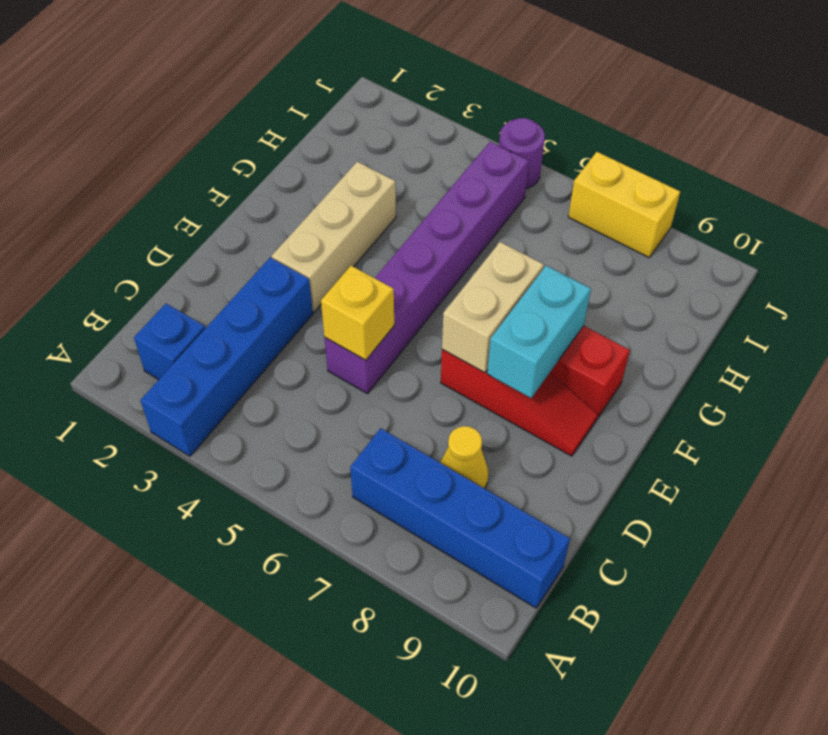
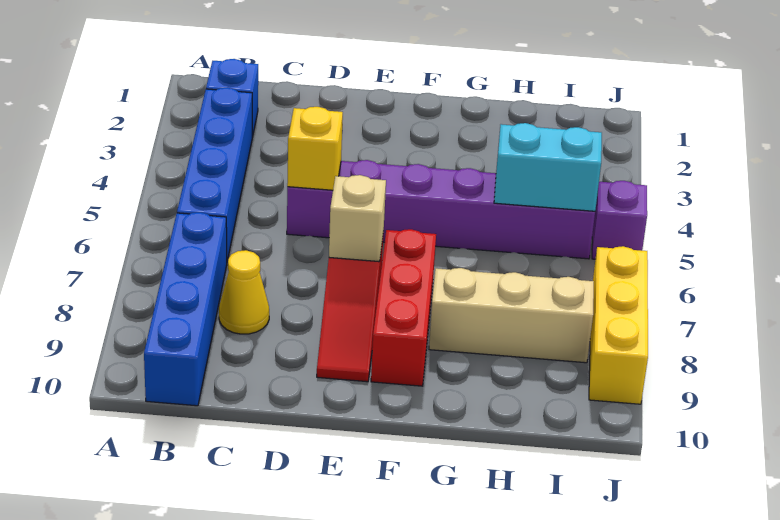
blue brick A3:D3 level 1 -> blue brick B3:B6 level 1
tan brick E3:G3 level 1 -> tan brick G8:I8 level 1
tan brick E7:F7 level 2 -> tan brick E7 level 2
cyan brick E8:F8 level 2 -> cyan brick H5:I5 level 2
purple round brick J5 level 1 -> purple brick J5 level 1
yellow brick J7:J8 level 1 -> yellow brick J7:J9 level 1

